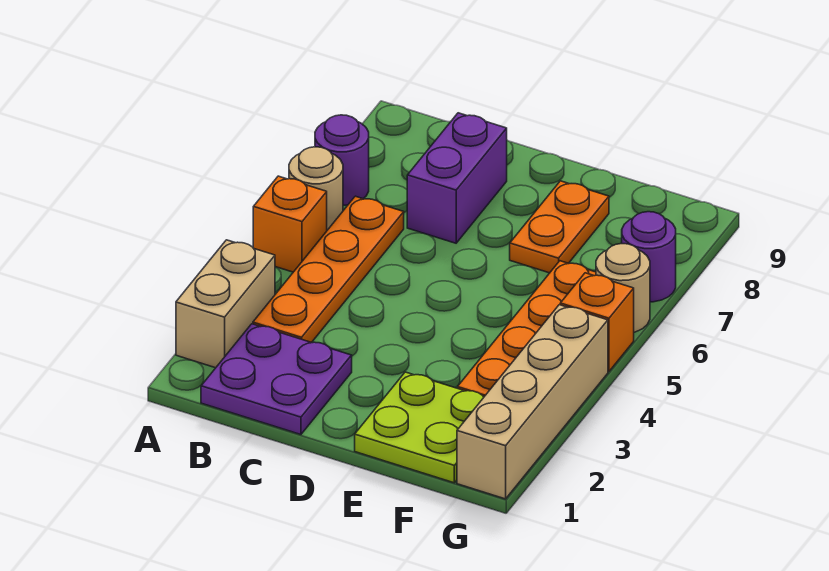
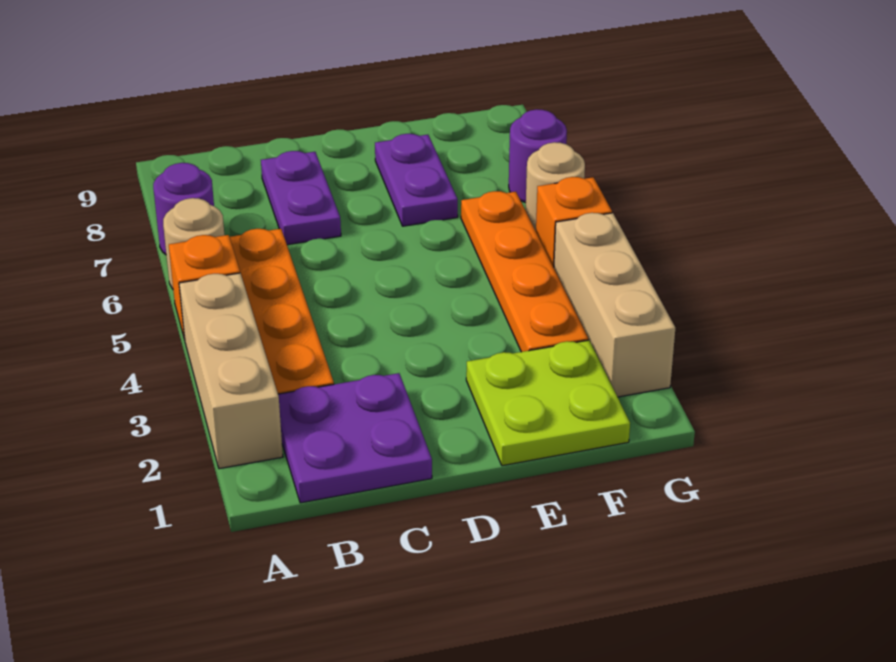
tan brick A2:A3 level 1 -> tan brick A2:A4 level 1
purple brick C7:C8 level 1 -> purple plate C7:C8 level 1
orange plate E7:E8 level 1 -> purple plate E7:E8 level 1
tan brick G1:G4 level 1 -> tan brick G2:G4 level 1

